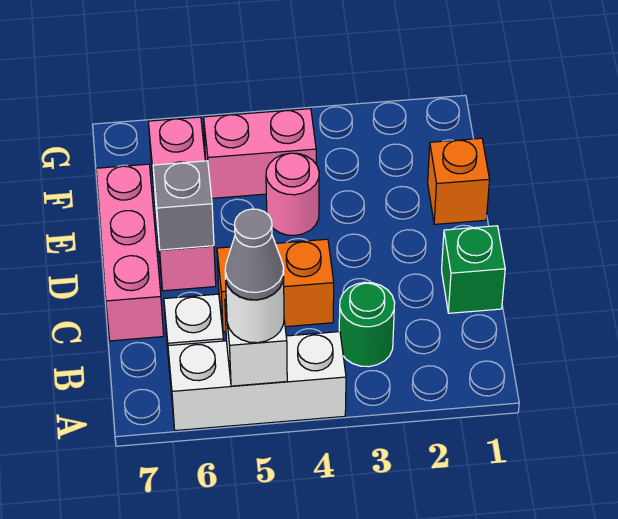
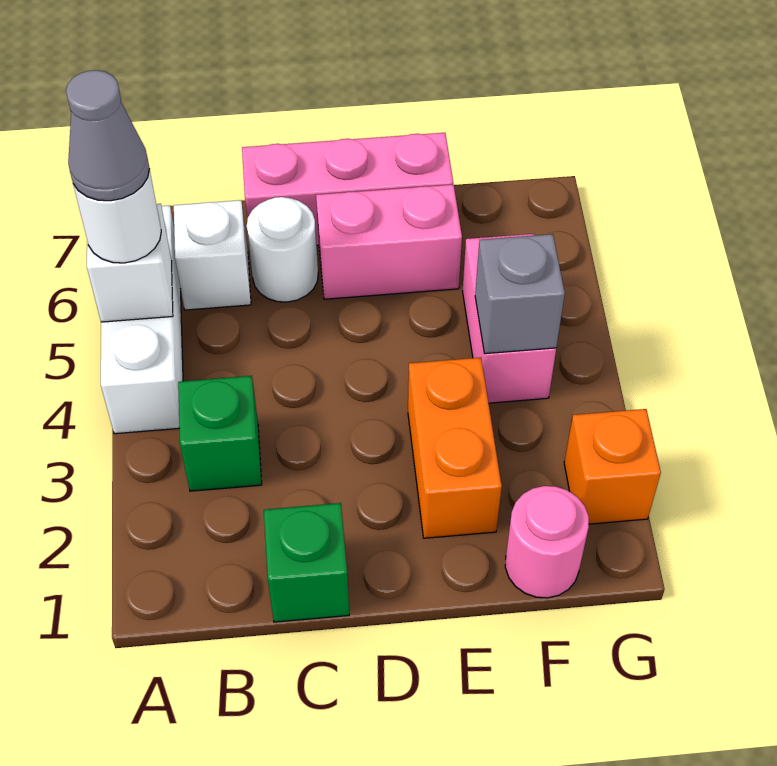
green round brick B3 level 1 -> green brick B3 level 1
orange brick C4:C5 level 1 -> orange brick E2:E3 level 1
none -> white round brick C6 level 1
pink brick D6:F6 level 1 -> pink brick D6:E6 level 1
grey brick D6 level 2 -> grey brick F4 level 2
orange brick E1 level 1 -> orange brick G2 level 1
pink round brick E4 level 1 -> pink round brick F1 level 1

